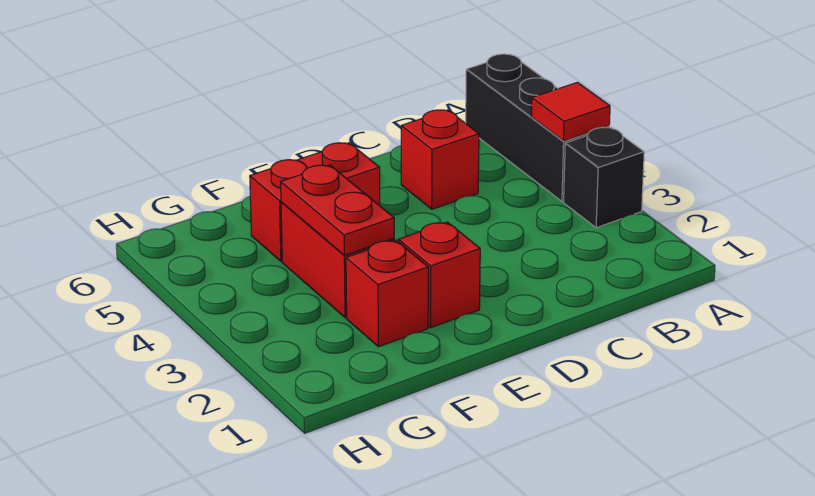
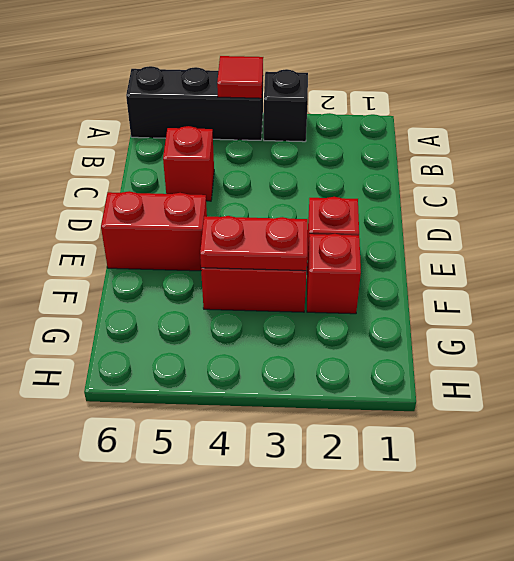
red brick E5:F5 level 1 -> red brick E5:E6 level 1

